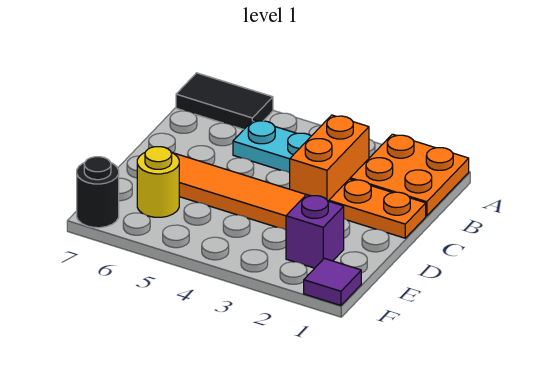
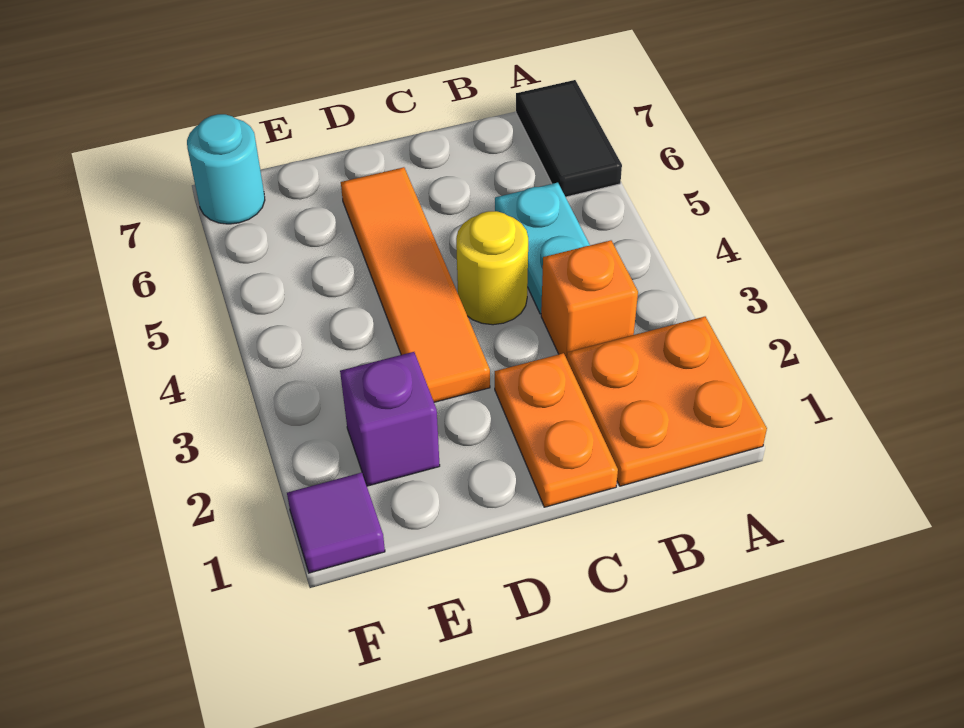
orange brick B3:C3 level 1 -> orange brick B3 level 1
yellow round brick E6 level 1 -> yellow round brick C4 level 1
black round brick F7 level 1 -> cyan round brick F7 level 1

